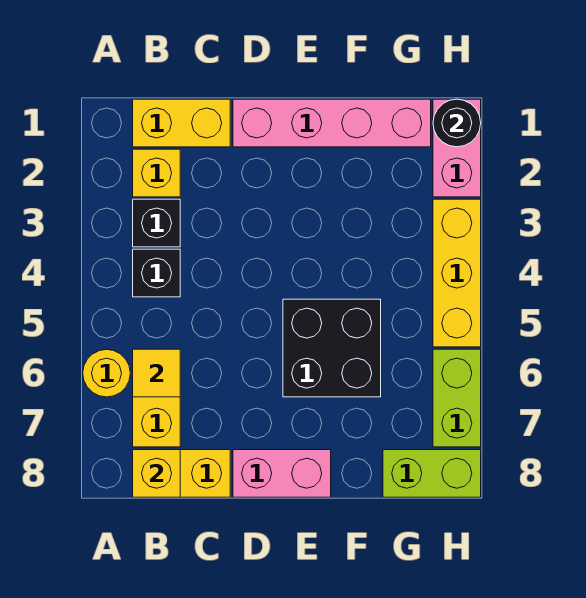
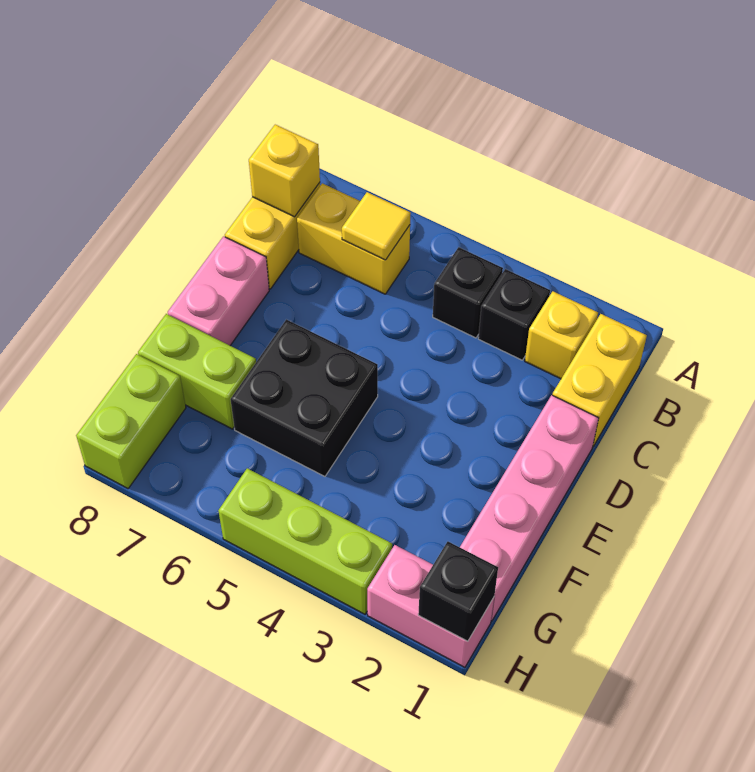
yellow round brick A6 level 1 -> none
black round brick H1 level 2 -> black brick H1 level 2
yellow brick H3:H5 level 1 -> lime brick H3:H5 level 1
lime brick H6:H7 level 1 -> lime brick F7:F8 level 1

